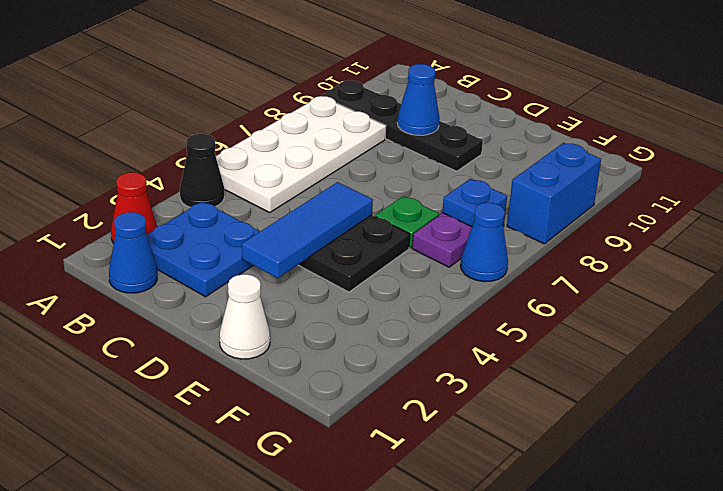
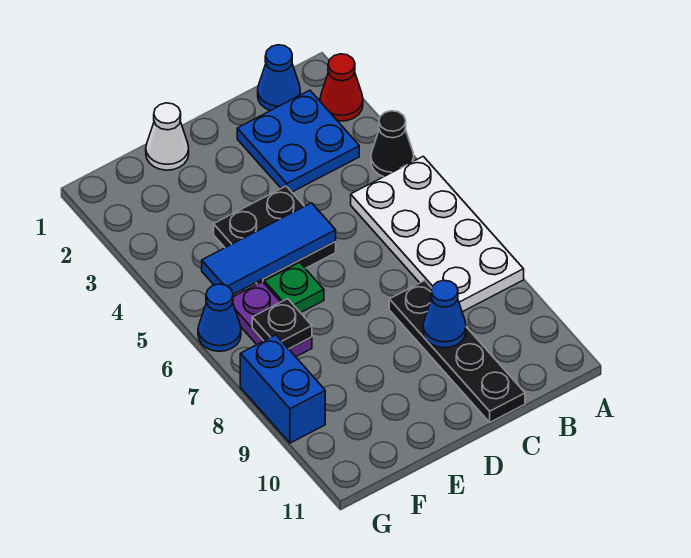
black plate A9:D9 level 1 -> black plate C8:C11 level 1
blue tile D3:D5 level 2 -> blue tile D5:F5 level 2
blue plate F7 level 2 -> black plate F7 level 2

